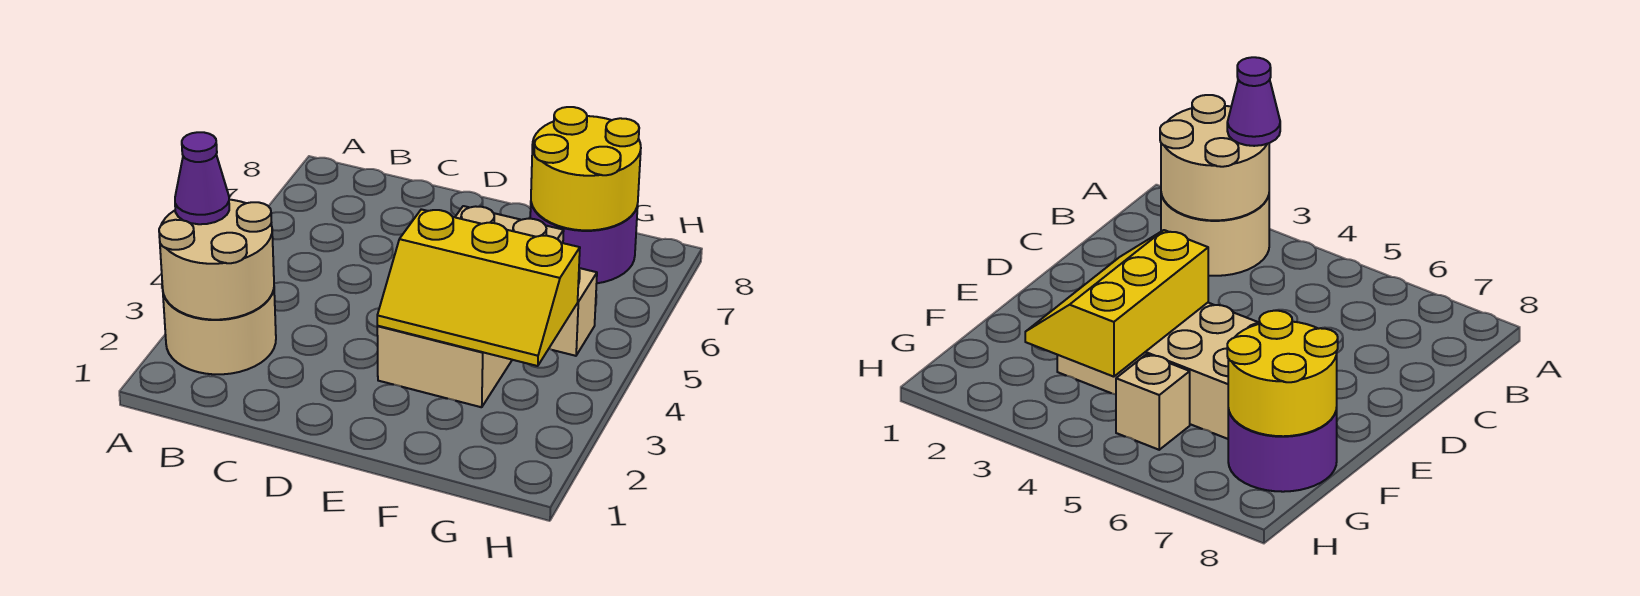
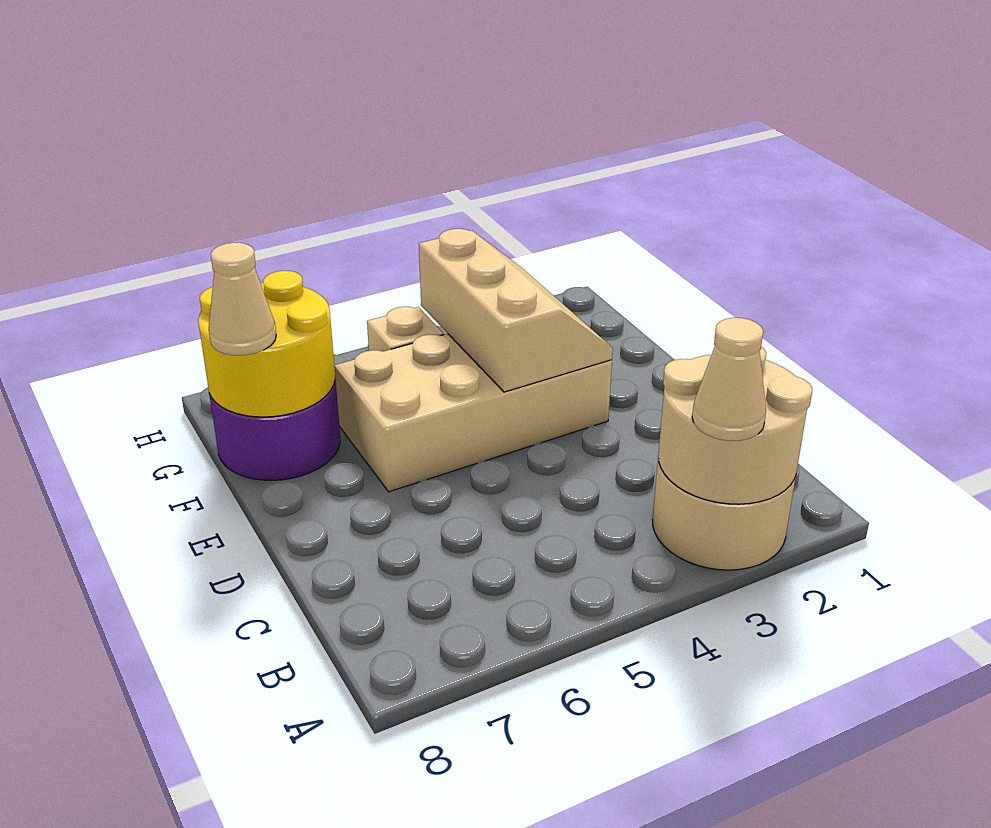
purple cone A3 level 3 -> tan cone A3 level 3
yellow slope E3:G4 level 2 top 4 -> tan slope E3:G4 level 2 top 4
none -> tan cone F8 level 3

